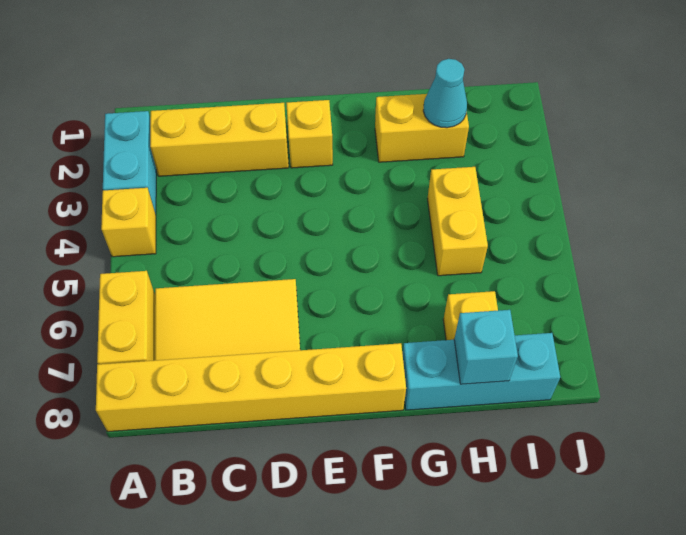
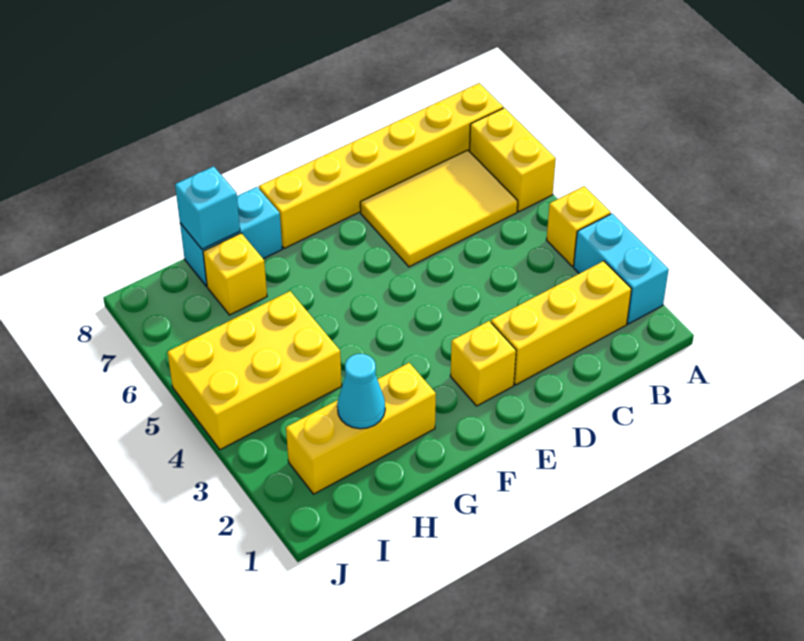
yellow brick G2:H2 level 1 -> yellow brick G2:I2 level 1
cyan brick G8:I8 level 1 -> cyan brick G8:H8 level 1
yellow brick H4:H5 level 1 -> yellow brick H4:J5 level 1

